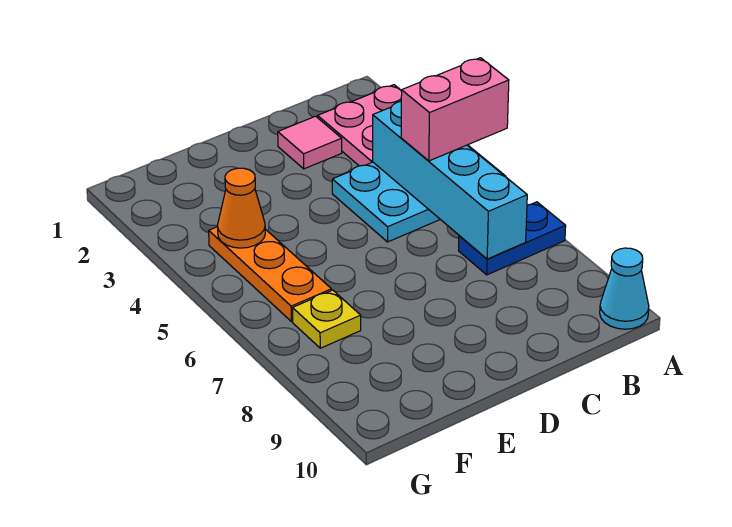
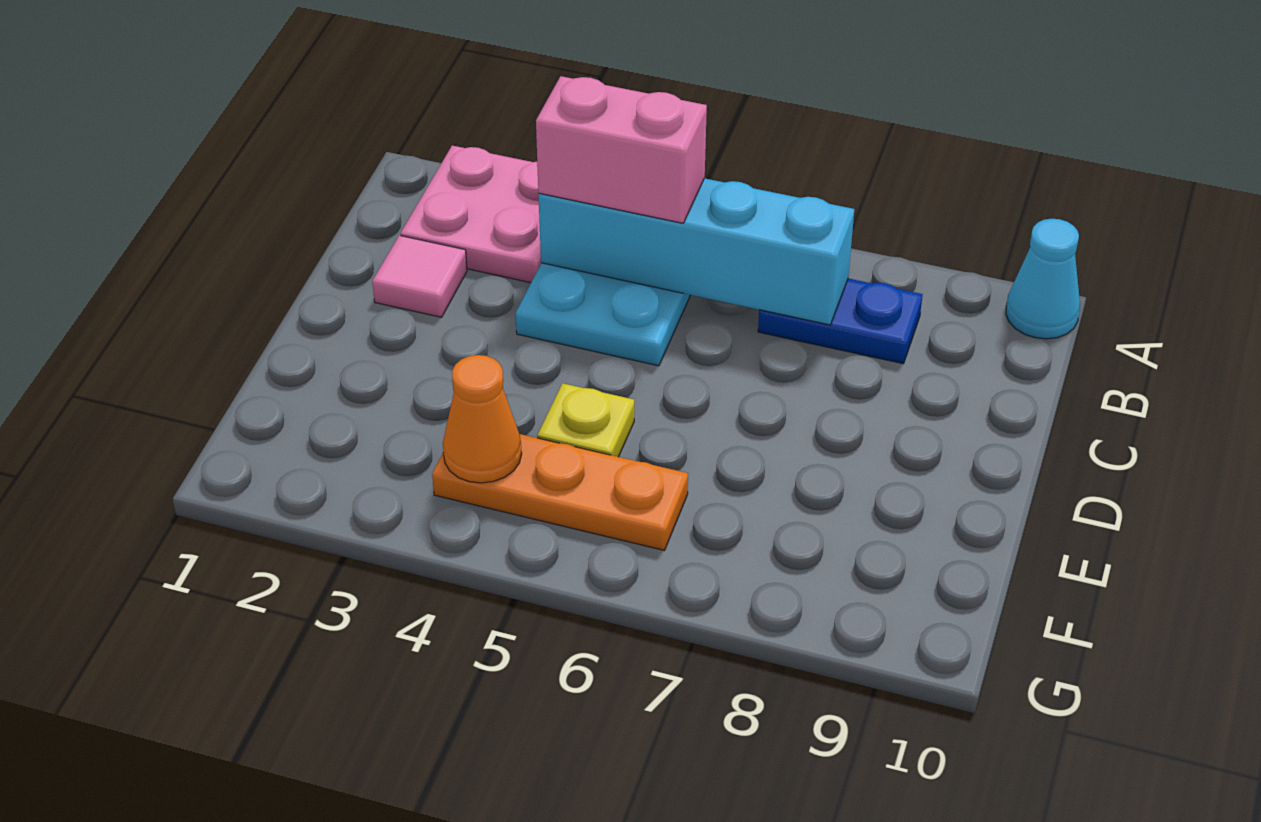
pink brick A5:B5 level 3 -> pink brick B4:B5 level 3
blue plate A7:B7 level 1 -> blue plate B7:B8 level 1
yellow plate F7 level 1 -> yellow plate E5 level 1

